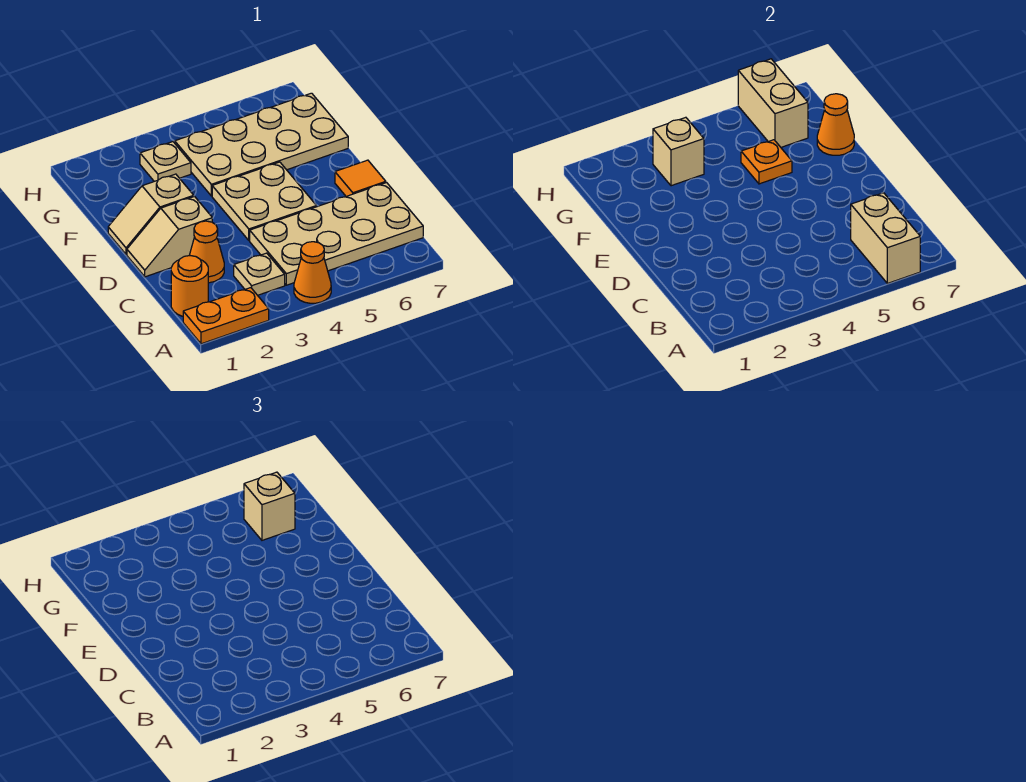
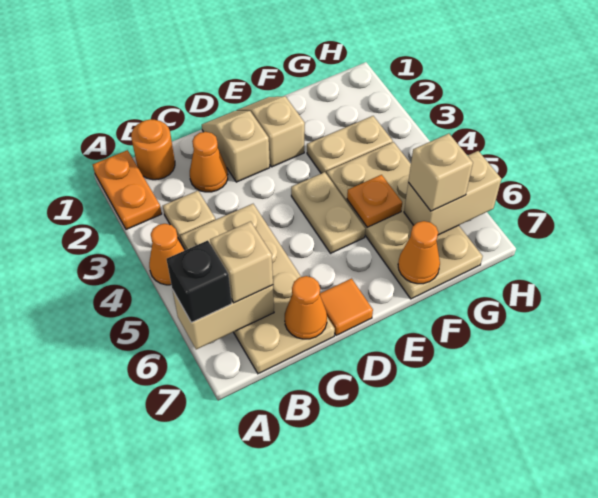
none -> black brick A6 level 3
none -> orange cone C7 level 2
tan plate D4:E5 level 1 -> tan plate E4:E5 level 1
tan plate G3 level 1 -> tan plate F3:G3 level 1
tan brick G3 level 2 -> tan brick B6 level 3

